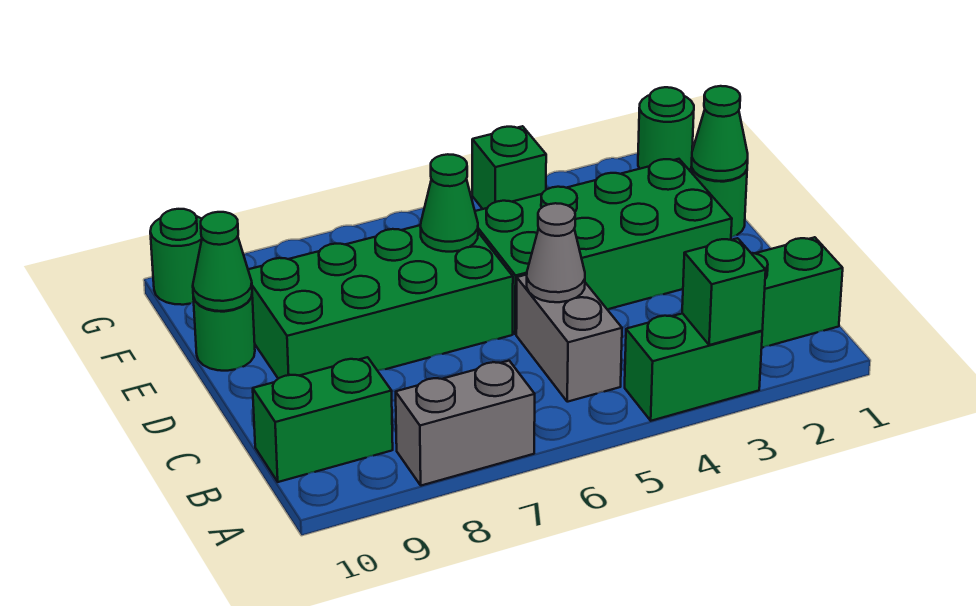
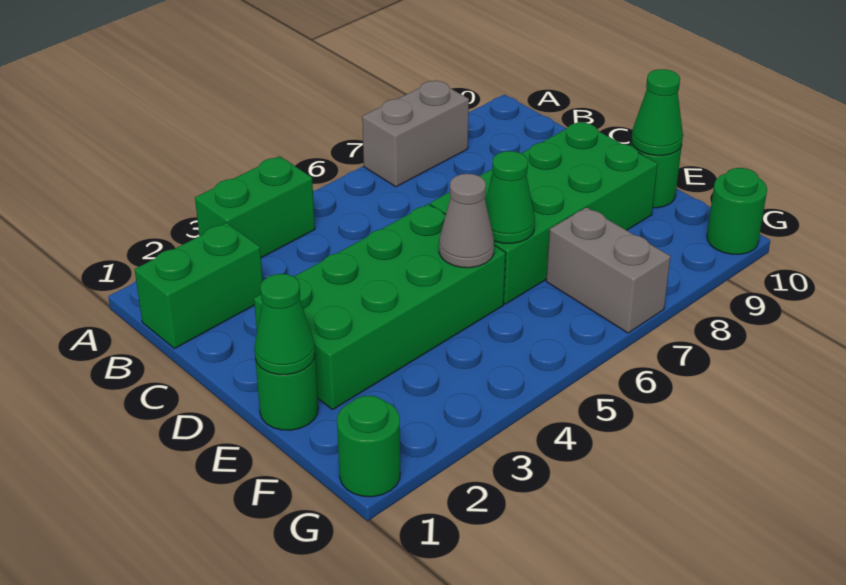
green brick A3 level 2 -> none
grey brick B5:C5 level 1 -> grey brick F7:G7 level 1
green brick B9:B10 level 1 -> none
grey cone C5 level 2 -> grey cone E5 level 2
green brick G4 level 1 -> none

